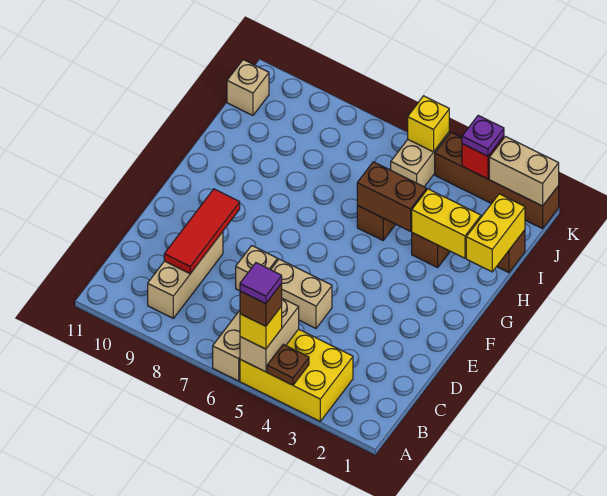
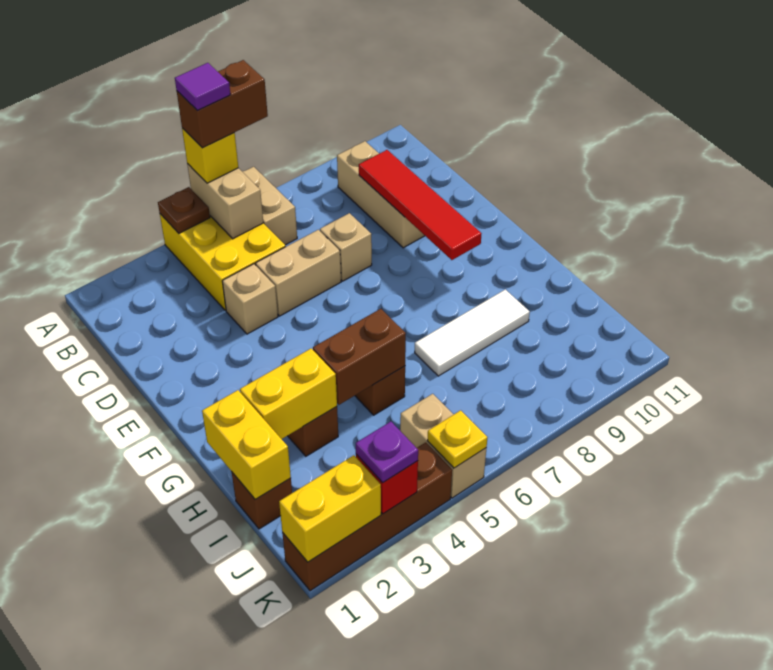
yellow brick A3:B5 level 1 -> yellow brick A4:C5 level 1
brown brick A5 level 4 -> brown brick A5:A6 level 4
red tile C9:E9 level 2 -> red tile C9:F9 level 2
none -> white tile H7:H9 level 1
tan brick J11 level 1 -> tan brick D4 level 1
tan brick K1:K2 level 2 -> yellow brick K1:K2 level 2
yellow brick K5 level 2 -> yellow plate K5 level 2

